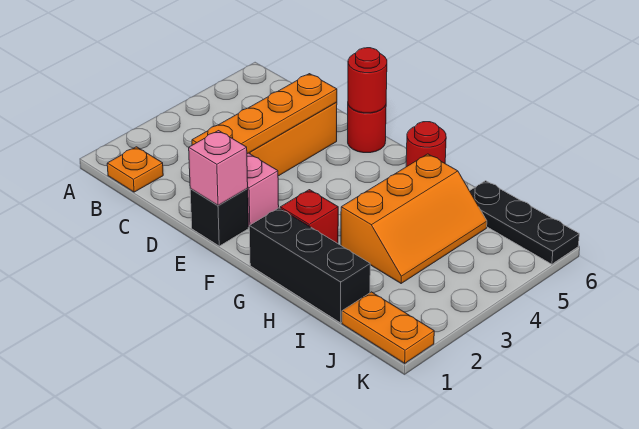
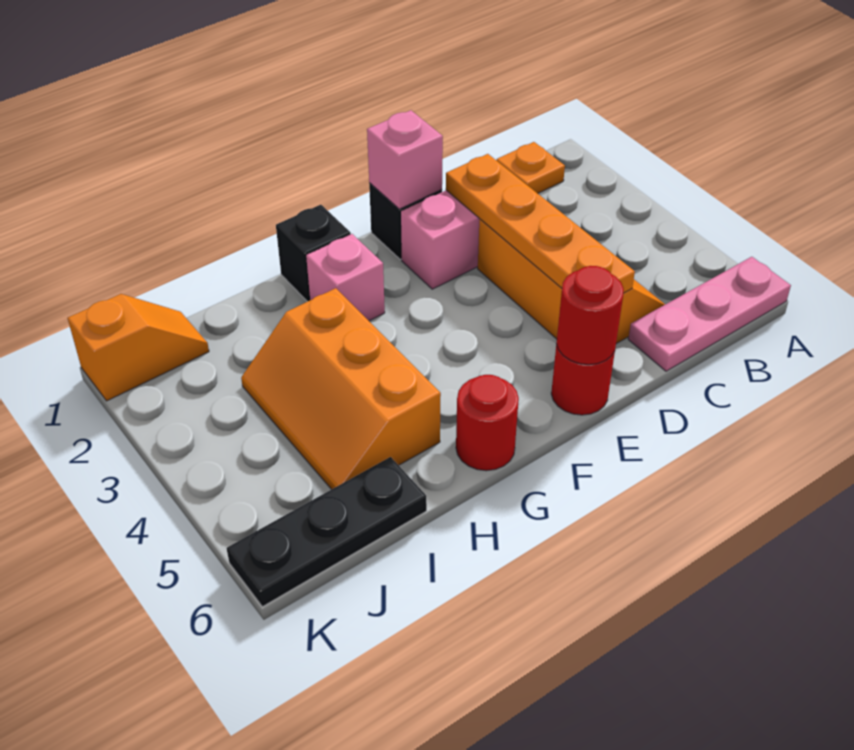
none -> pink plate A6:C6 level 1
black brick G1:I1 level 1 -> black brick G1 level 1
red brick G2 level 1 -> pink brick G2 level 1
orange plate J1:K1 level 1 -> orange slope J1:K1 level 1 top K

